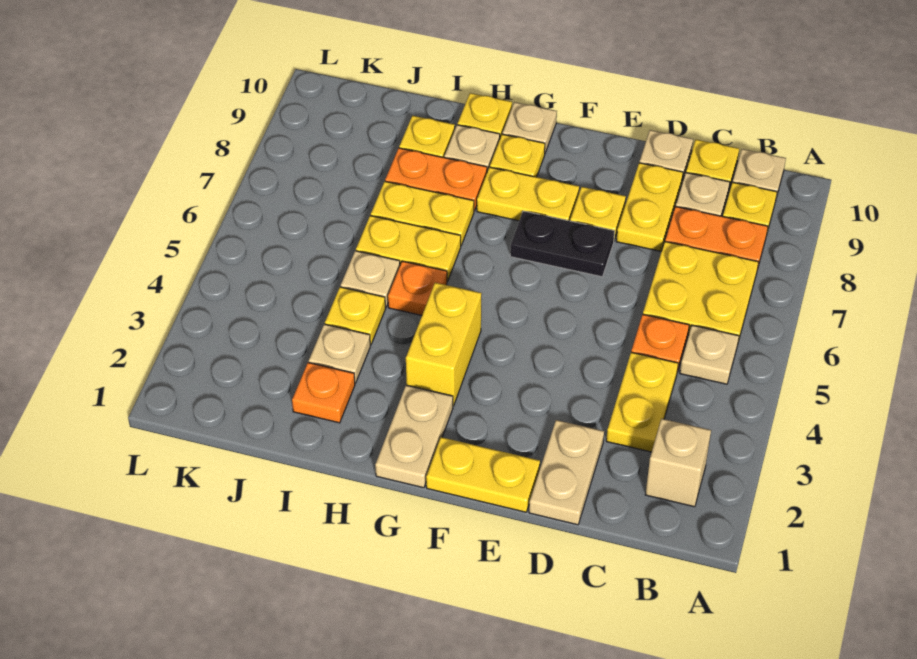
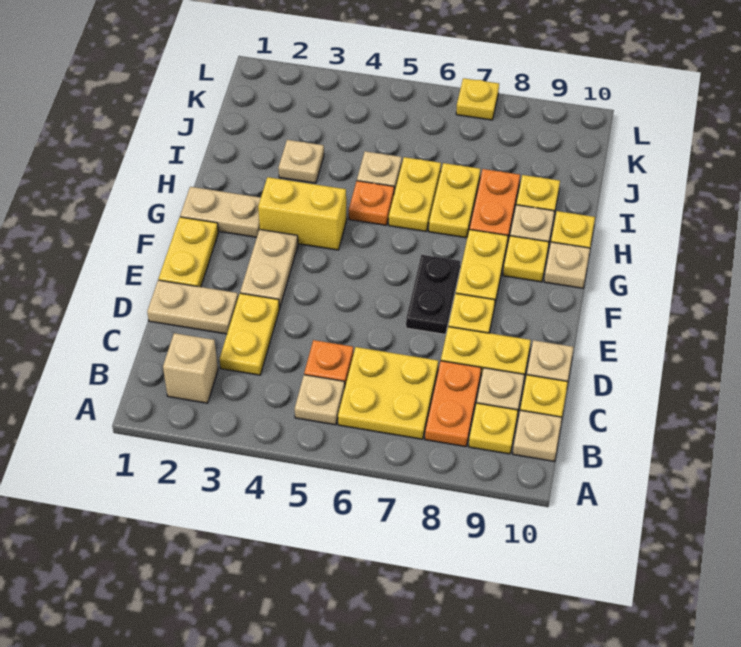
yellow plate C3:C4 level 1 -> yellow plate C3:D3 level 1
none -> tan plate E3:F3 level 1
orange plate I2 level 1 -> none
yellow plate I4 level 1 -> yellow plate L7 level 1

